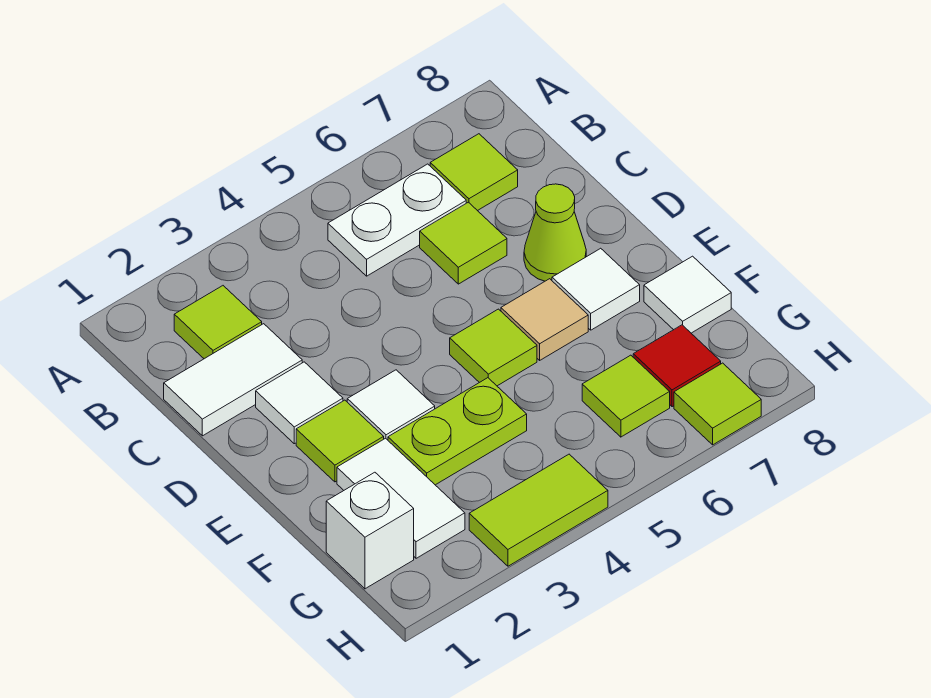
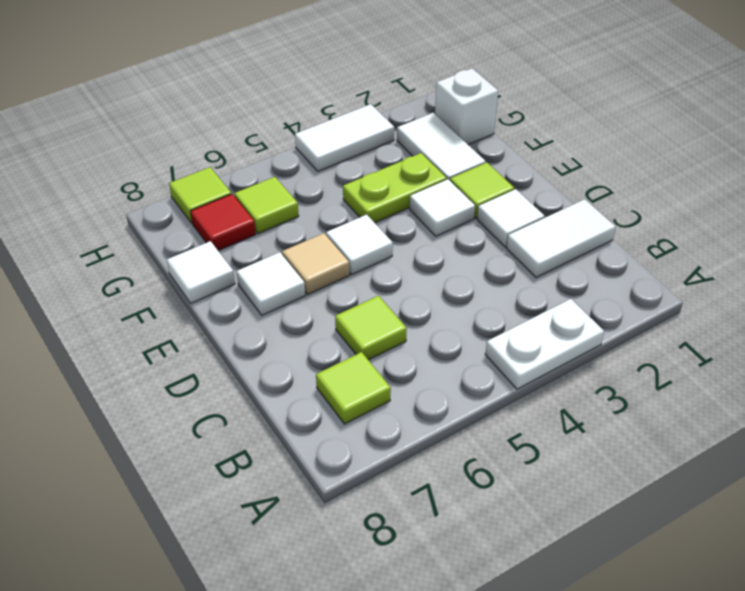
lime tile B2 level 1 -> none
white plate B5:B6 level 1 -> white plate A3:A4 level 1
lime cone D7 level 1 -> none
lime tile E5 level 1 -> white tile E5 level 1
lime tile H3:H4 level 1 -> white tile H3:H4 level 1

